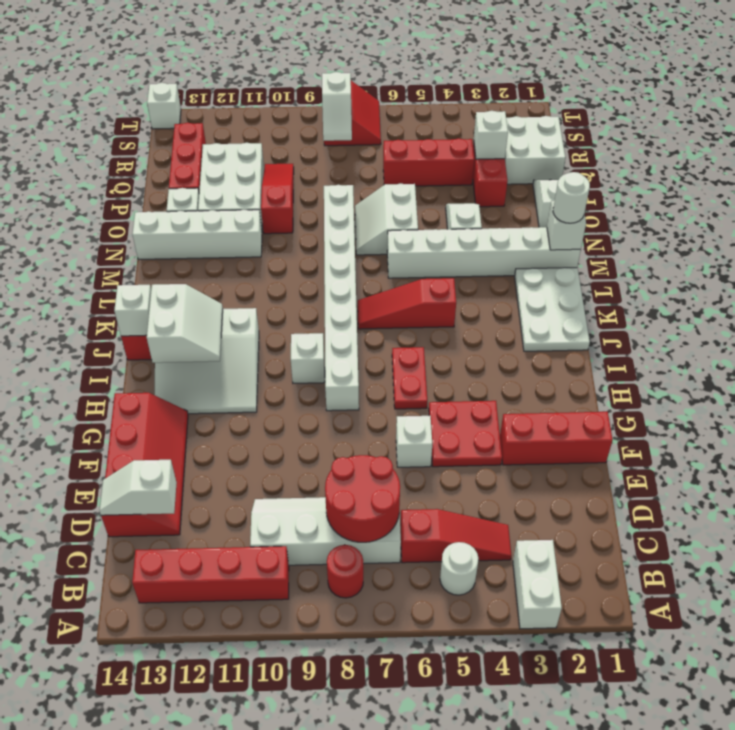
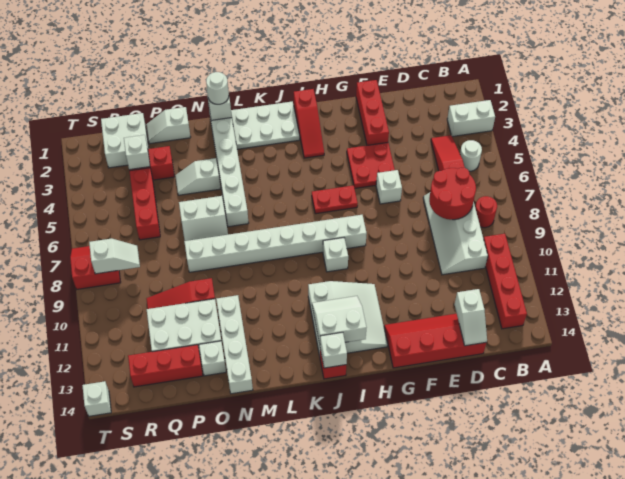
red slope K5:K7 level 1 top 5 -> red slope I1:I3 level 1 top 1

